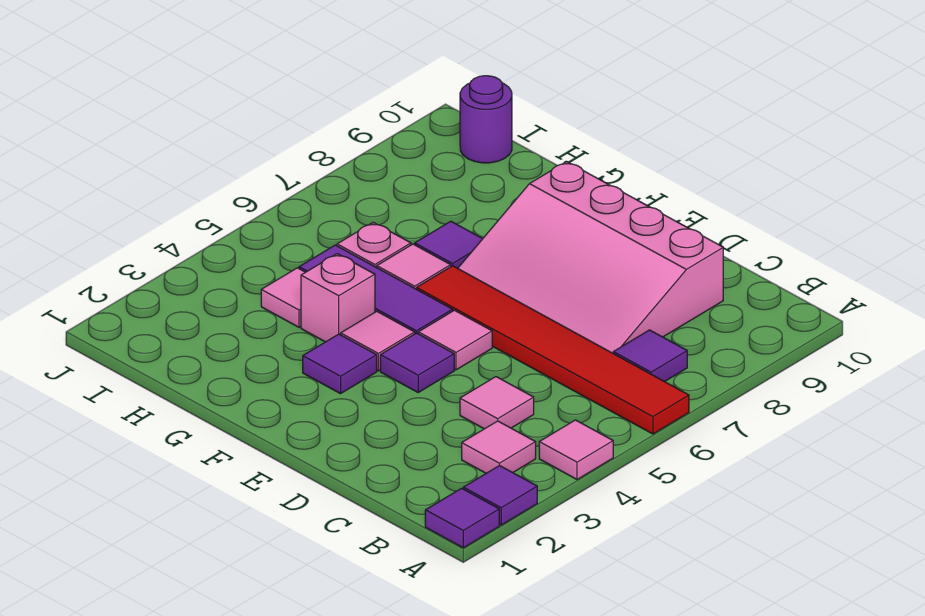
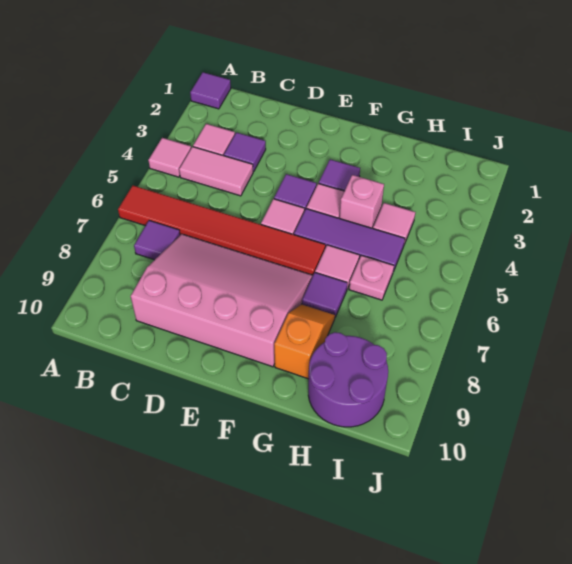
purple tile A2 level 1 -> purple tile C3 level 1
pink tile C4 level 1 -> pink tile B4:C4 level 1
none -> orange slope G8:G9 level 1 top 9
purple round brick I10 level 1 -> purple round brick H9:I10 level 1

